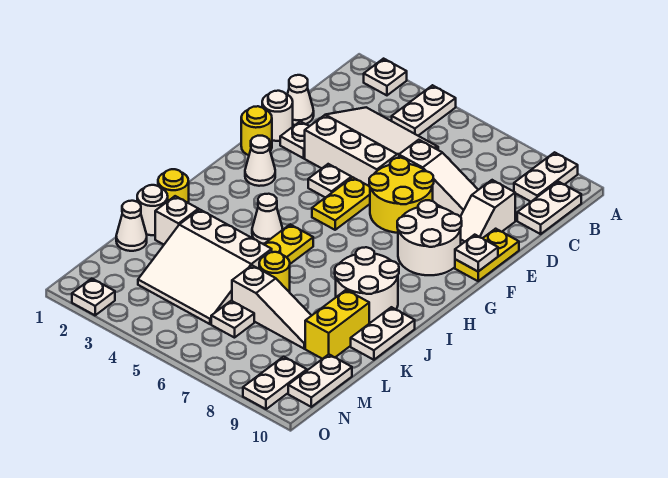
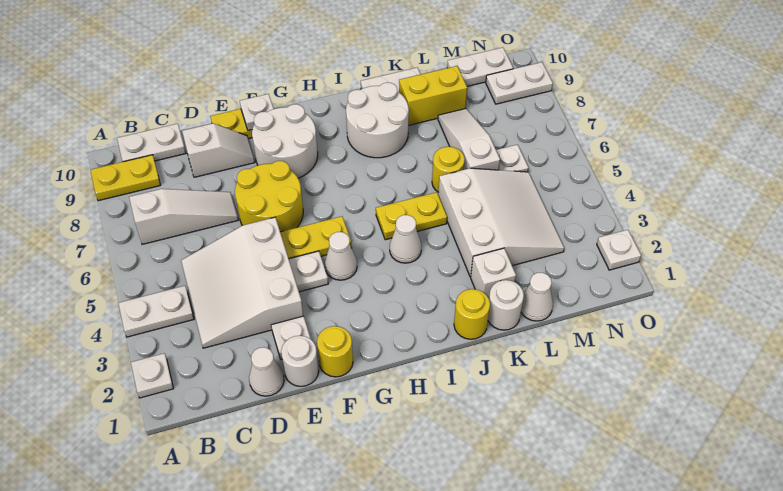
white plate A9:B9 level 1 -> yellow plate A9:B9 level 1
white slope D6:D8 level 1 top 6 -> white slope B7:D7 level 1 top B
white cone G2 level 1 -> white cone G4 level 1

